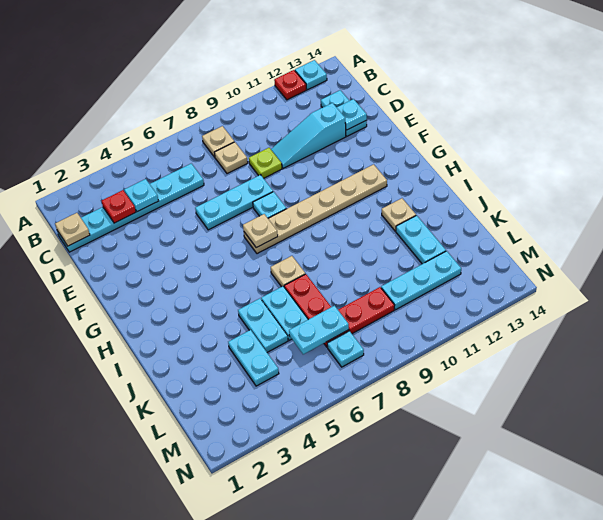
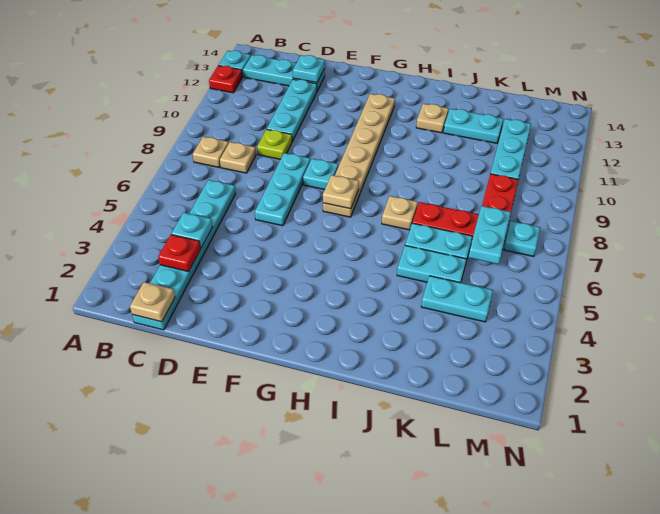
cyan plate C13:D13 level 1 -> cyan plate B13:D13 level 1
cyan slope D10:D12 level 1 top 12 -> cyan plate D10:D12 level 1

